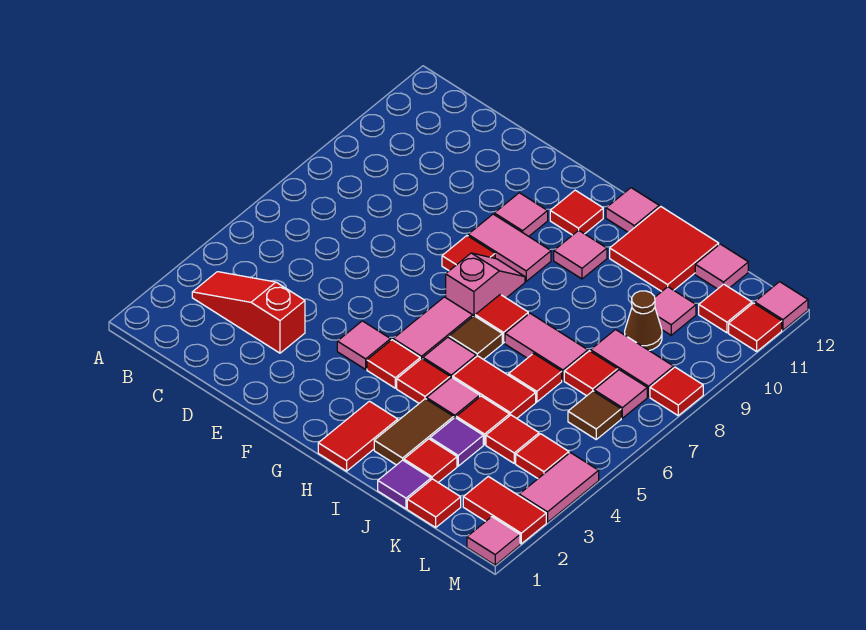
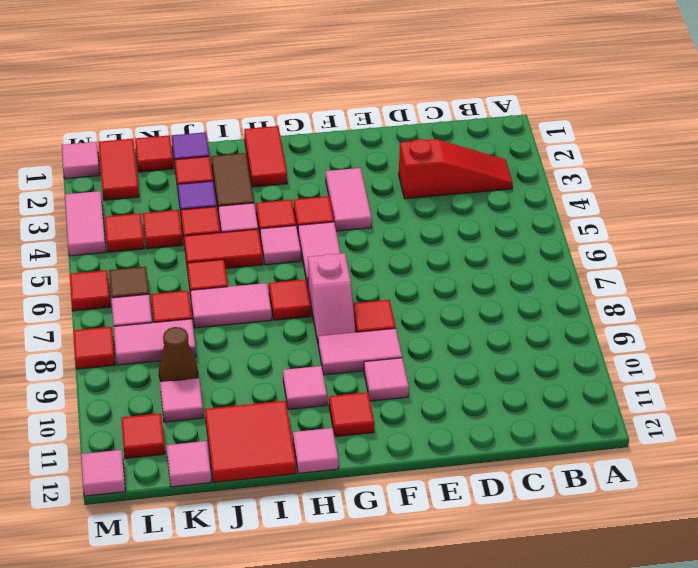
pink tile F4 level 1 -> pink tile F3:F4 level 1
brown tile H6 level 1 -> none
red tile L2:M2 level 1 -> red tile L1:L2 level 1
red tile M11 level 1 -> red tile M6 level 1

